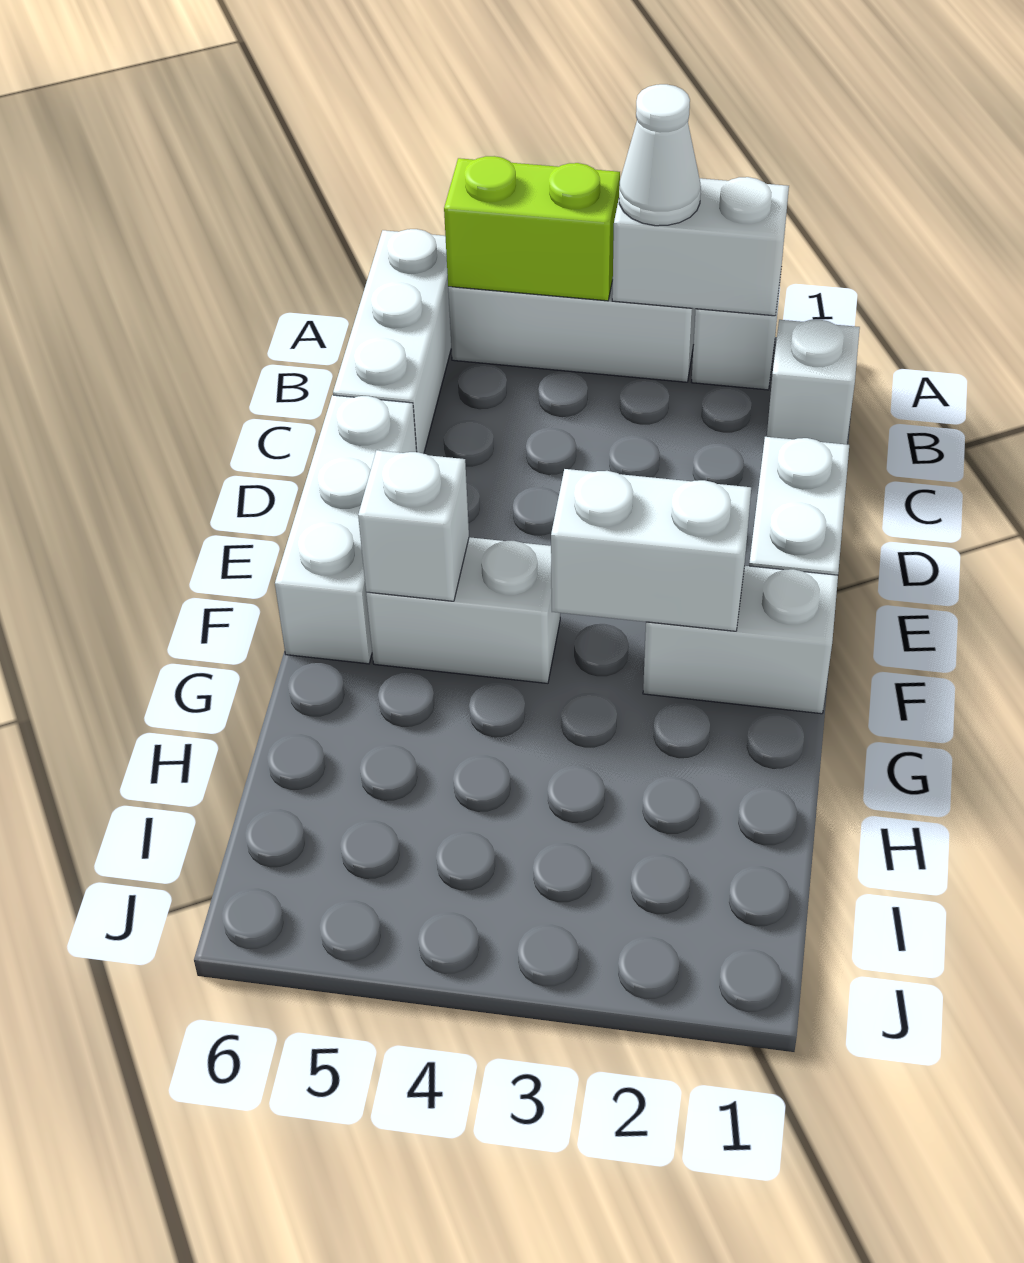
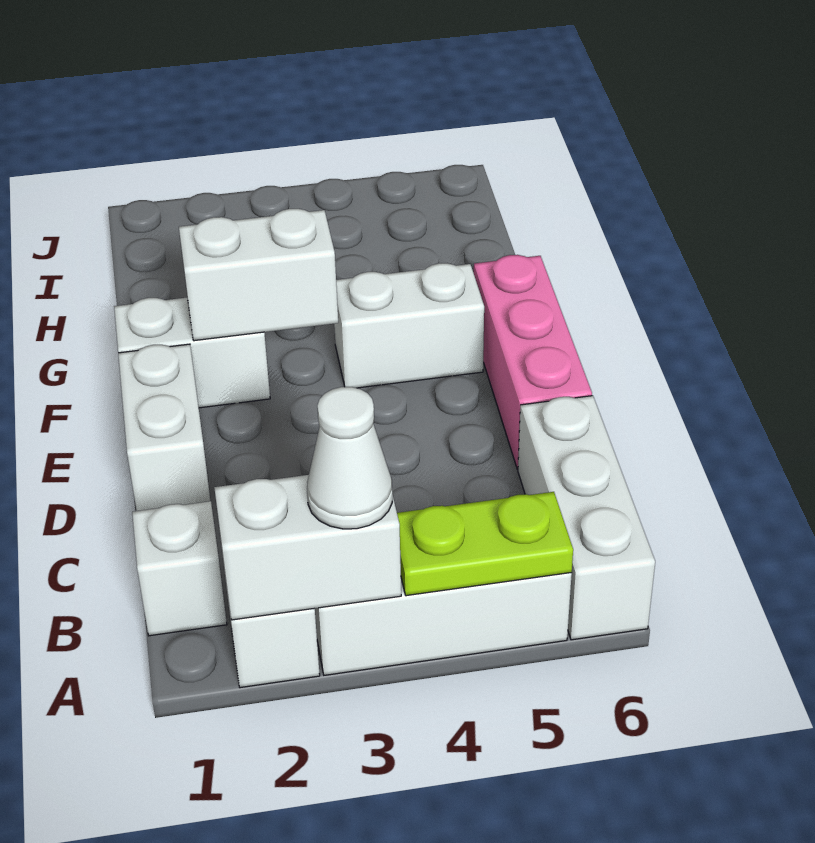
lime brick A4:A5 level 2 -> lime plate A4:A5 level 2
white brick D6:F6 level 1 -> pink brick D6:F6 level 1
white brick F5 level 2 -> none

